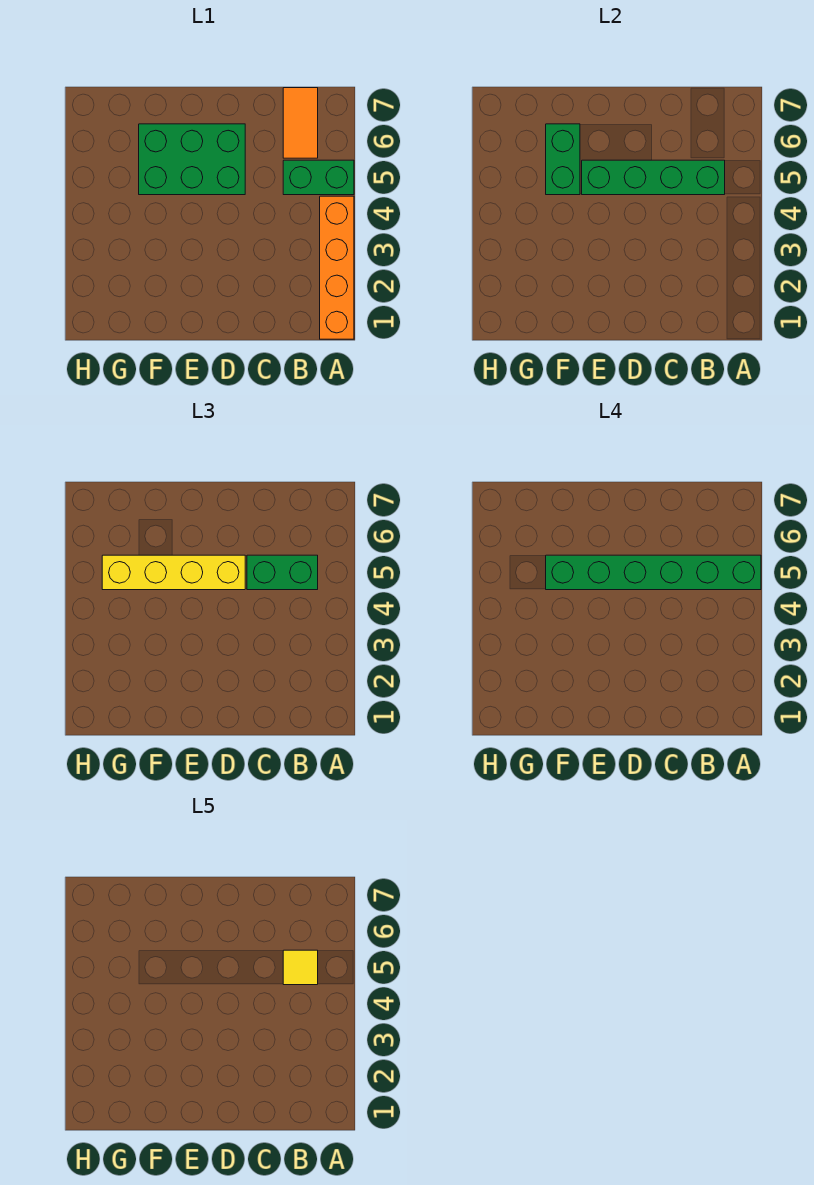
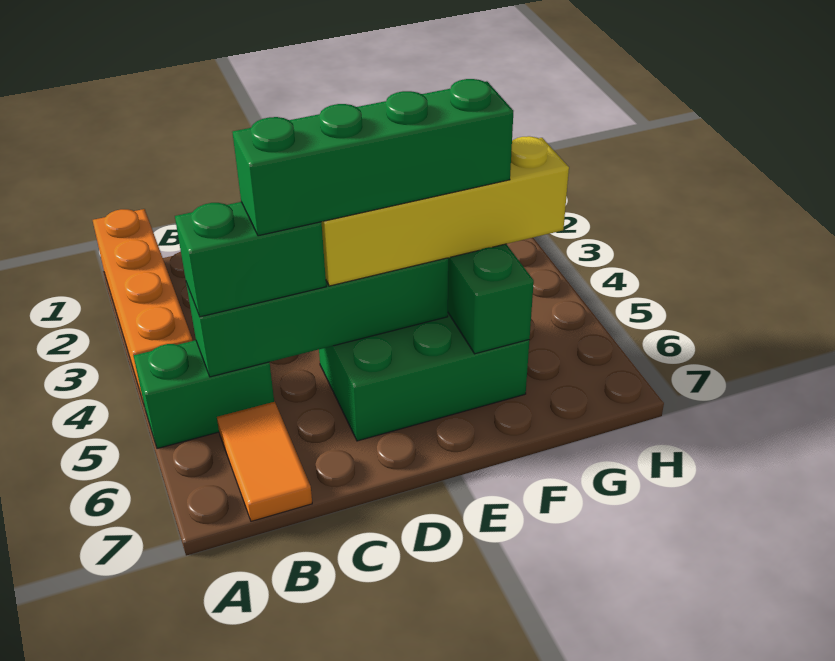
green brick A5:F5 level 4 -> green brick C5:F5 level 4
yellow tile B5 level 5 -> none

